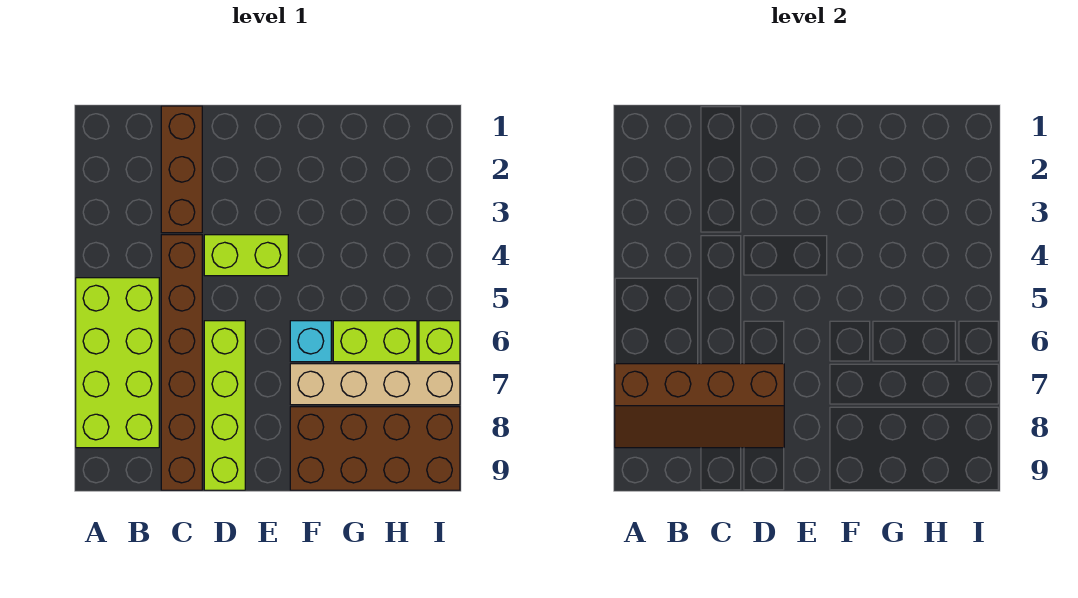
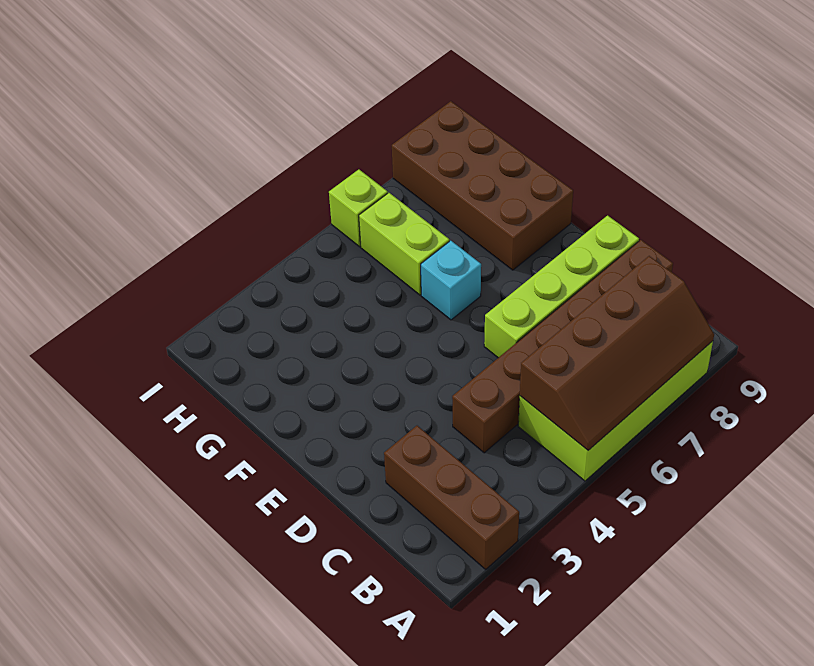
brown slope A7:D8 level 2 top 7 -> brown slope A5:B8 level 2 top B
brown brick C1:C3 level 1 -> brown brick A2:C2 level 1
lime brick D4:E4 level 1 -> none
tan brick F7:I7 level 1 -> none

